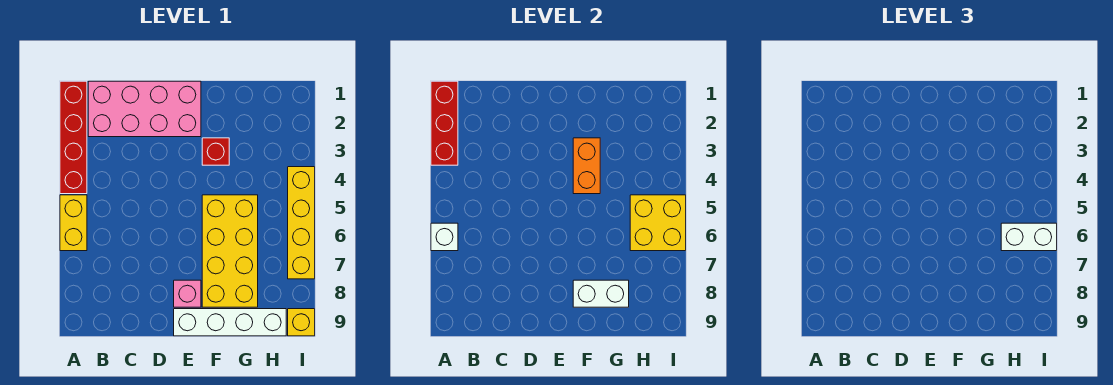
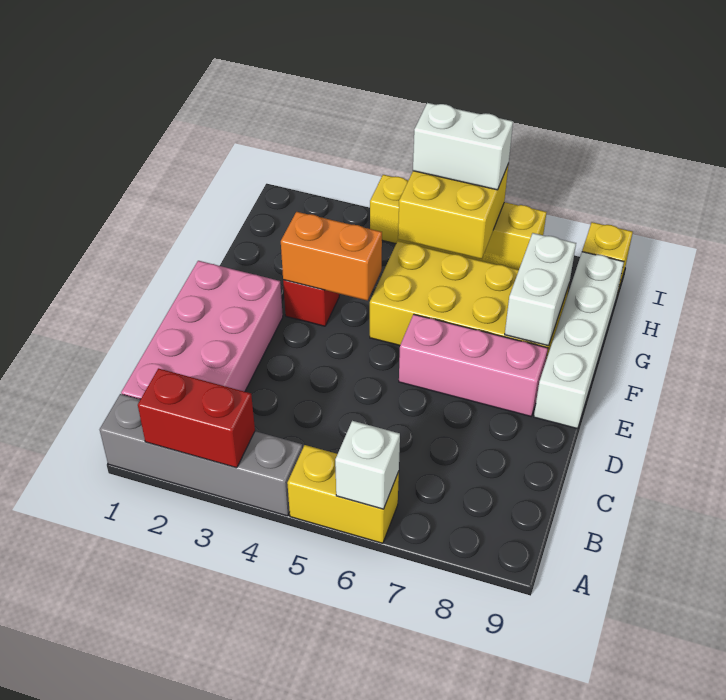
red brick A1:A4 level 1 -> grey brick A1:A4 level 1
red brick A1:A3 level 2 -> red brick A2:A3 level 2
pink brick E8 level 1 -> pink brick E6:E8 level 1
white brick H6:I6 level 3 -> white brick I5:I6 level 3

